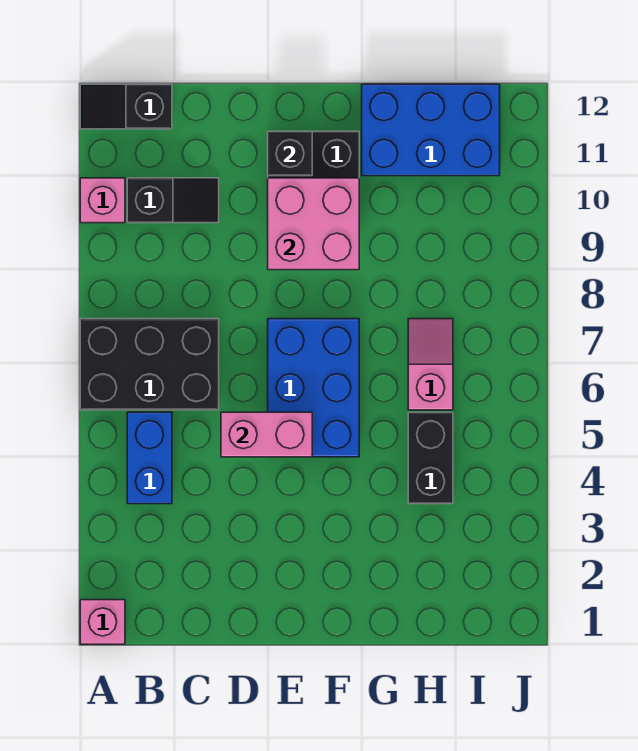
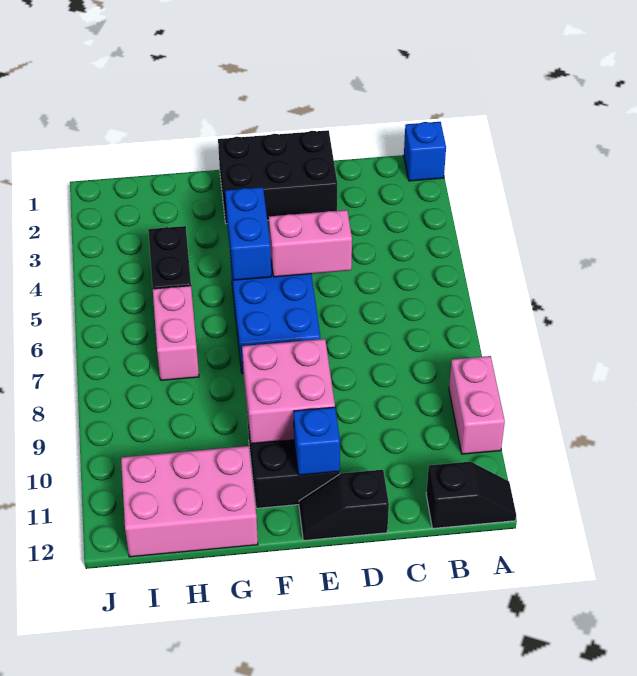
pink brick A1 level 1 -> blue brick A1 level 1
black brick A6:C7 level 1 -> black brick D1:F2 level 1
pink brick A10 level 1 -> pink brick A9:A10 level 1
blue brick B4:B5 level 1 -> blue brick F4:F5 level 2
black slope B10:C10 level 1 top B -> black slope D12:E12 level 1 top D
black brick E11 level 2 -> blue brick E11 level 2
blue brick G11:I12 level 1 -> pink brick G11:I12 level 1
pink slope H6:H7 level 1 top 6 -> pink brick H6:H7 level 1

